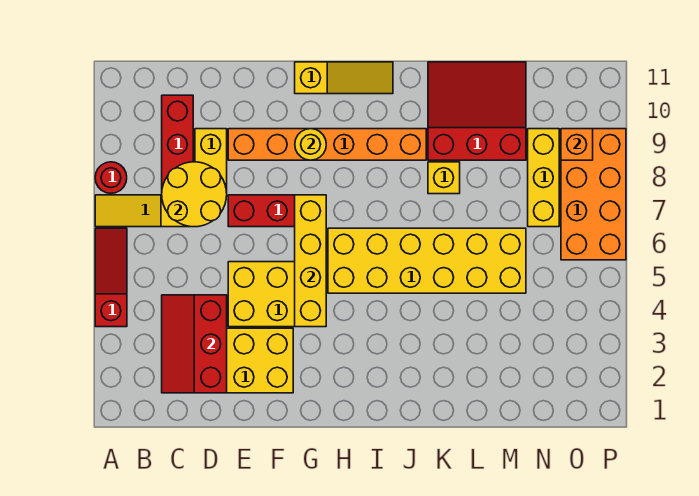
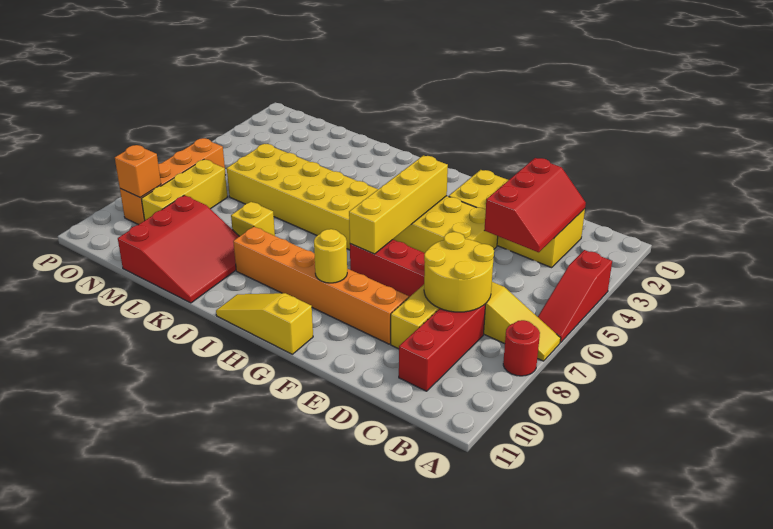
red slope K9:M11 level 1 top 9 -> red slope K9:M11 level 1 top M
orange brick O6:P9 level 1 -> orange brick O6:O9 level 1

